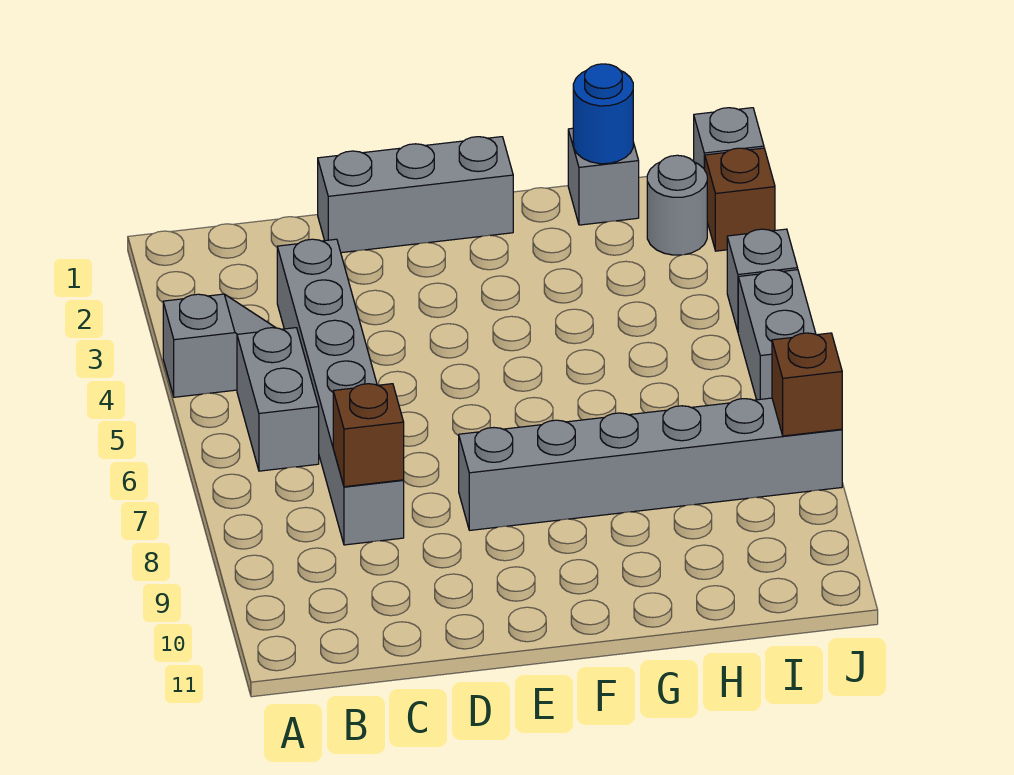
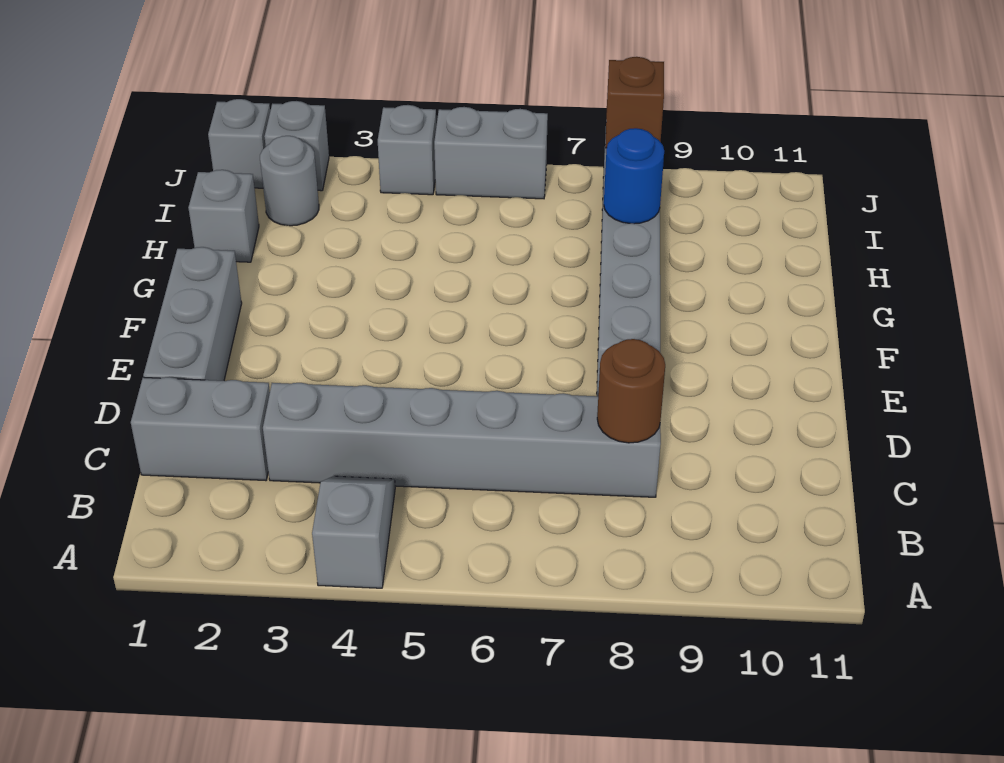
grey brick B5:B6 level 1 -> grey brick C1:C2 level 1
brown brick C8 level 2 -> brown round brick C8 level 2
blue round brick H1 level 2 -> blue round brick H8 level 2
brown brick J2 level 1 -> grey brick J2 level 1

